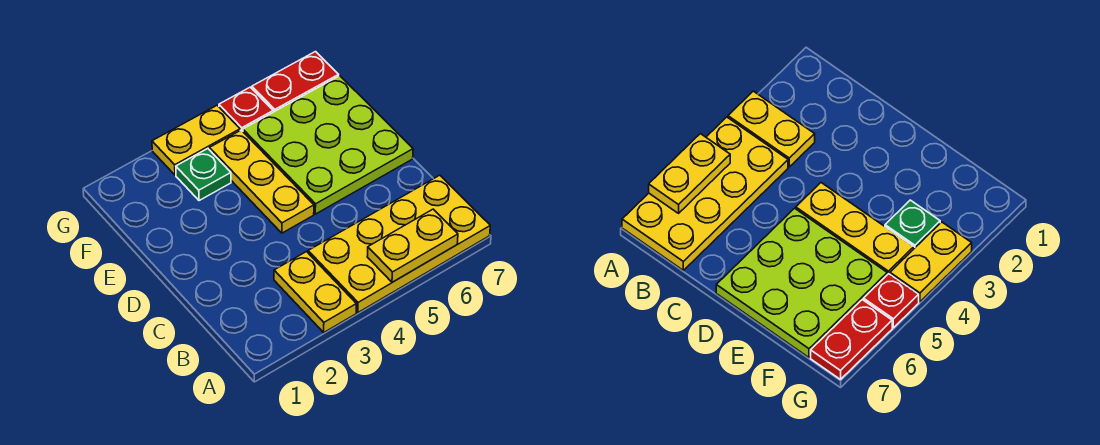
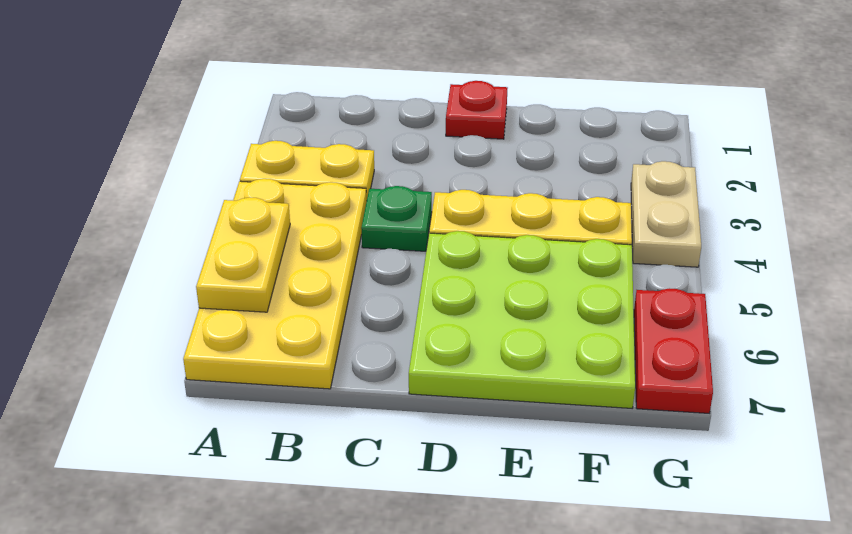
green plate F3 level 1 -> green plate C4 level 1
yellow plate G3:G4 level 1 -> tan plate G3:G4 level 1
red plate G5 level 1 -> red plate D1 level 1

